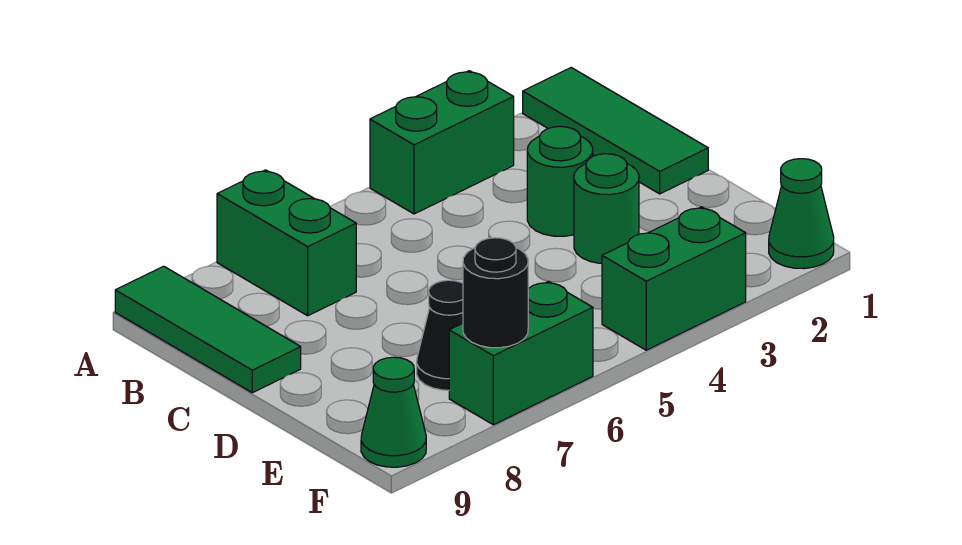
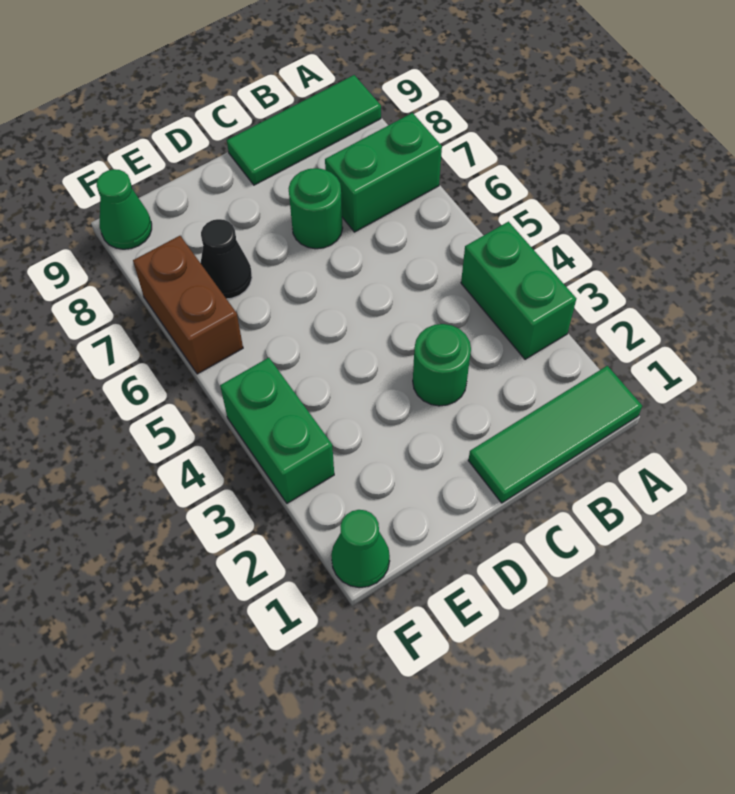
green round brick D3 level 1 -> green round brick C7 level 1
green brick F6:F7 level 1 -> brown brick F6:F7 level 1
black round brick F7 level 2 -> none

